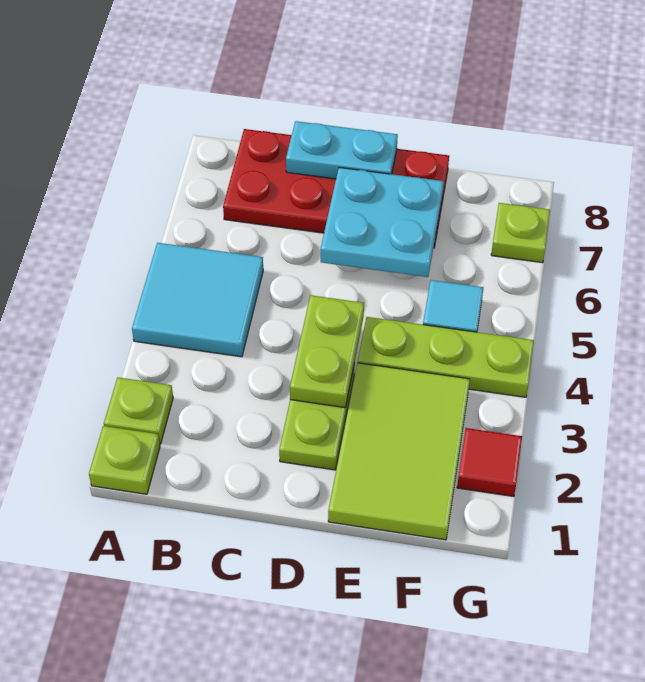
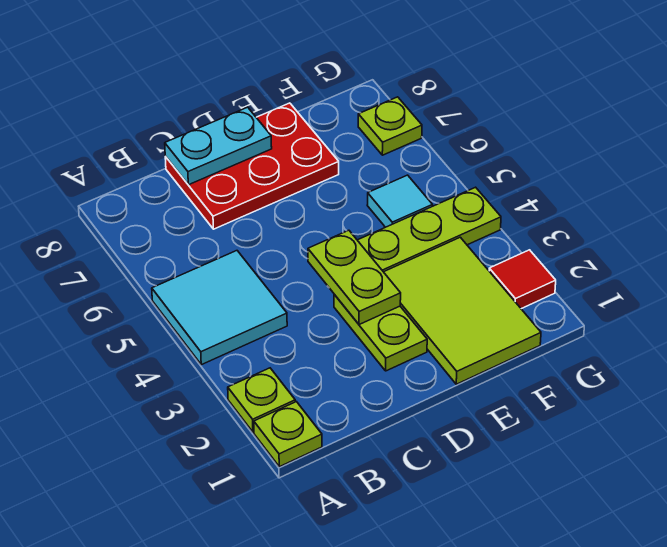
red plate B7:E8 level 1 -> red plate C7:E8 level 1
cyan plate D6:E7 level 2 -> none

